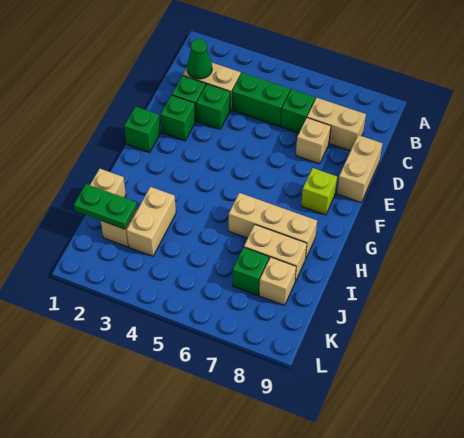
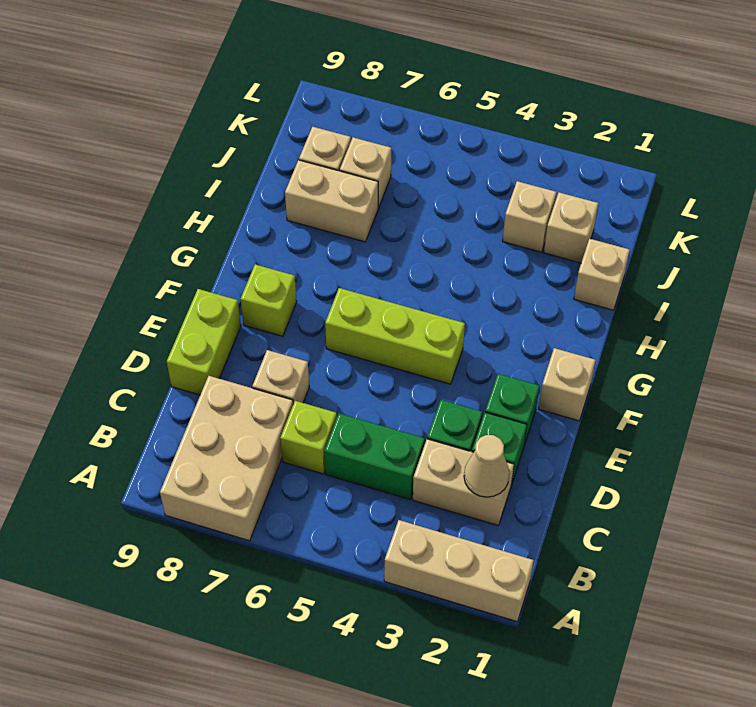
green cone C2 level 2 -> tan cone C2 level 2
green brick C6 level 1 -> lime brick C6 level 1
tan brick C7:C8 level 1 -> tan brick A7:C8 level 1
tan brick D9:E9 level 1 -> lime brick D9:E9 level 1
green brick F1 level 1 -> tan brick F1 level 1
none -> lime brick F4:F6 level 1
tan brick H6:H8 level 1 -> tan brick A1:A3 level 1
tan brick I3:J3 level 1 -> tan brick J3 level 1
green plate J1:J2 level 2 -> none
green brick J7 level 1 -> tan brick J7 level 1

